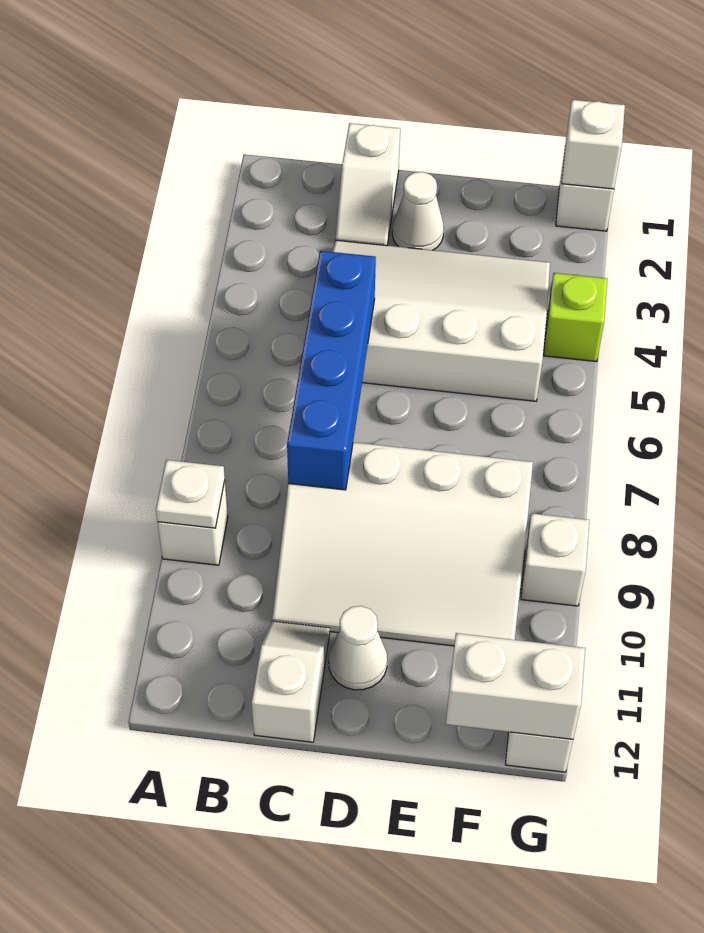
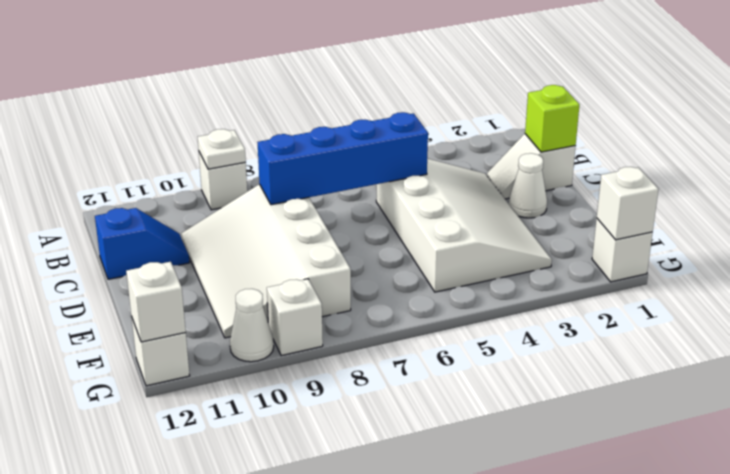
white slope C11:C12 level 1 top 12 -> blue slope C11:C12 level 1 top 12
white cone D11 level 1 -> white cone G10 level 1
white brick F12:G12 level 2 -> white brick G12 level 2
lime brick G4 level 1 -> lime brick C1 level 2

